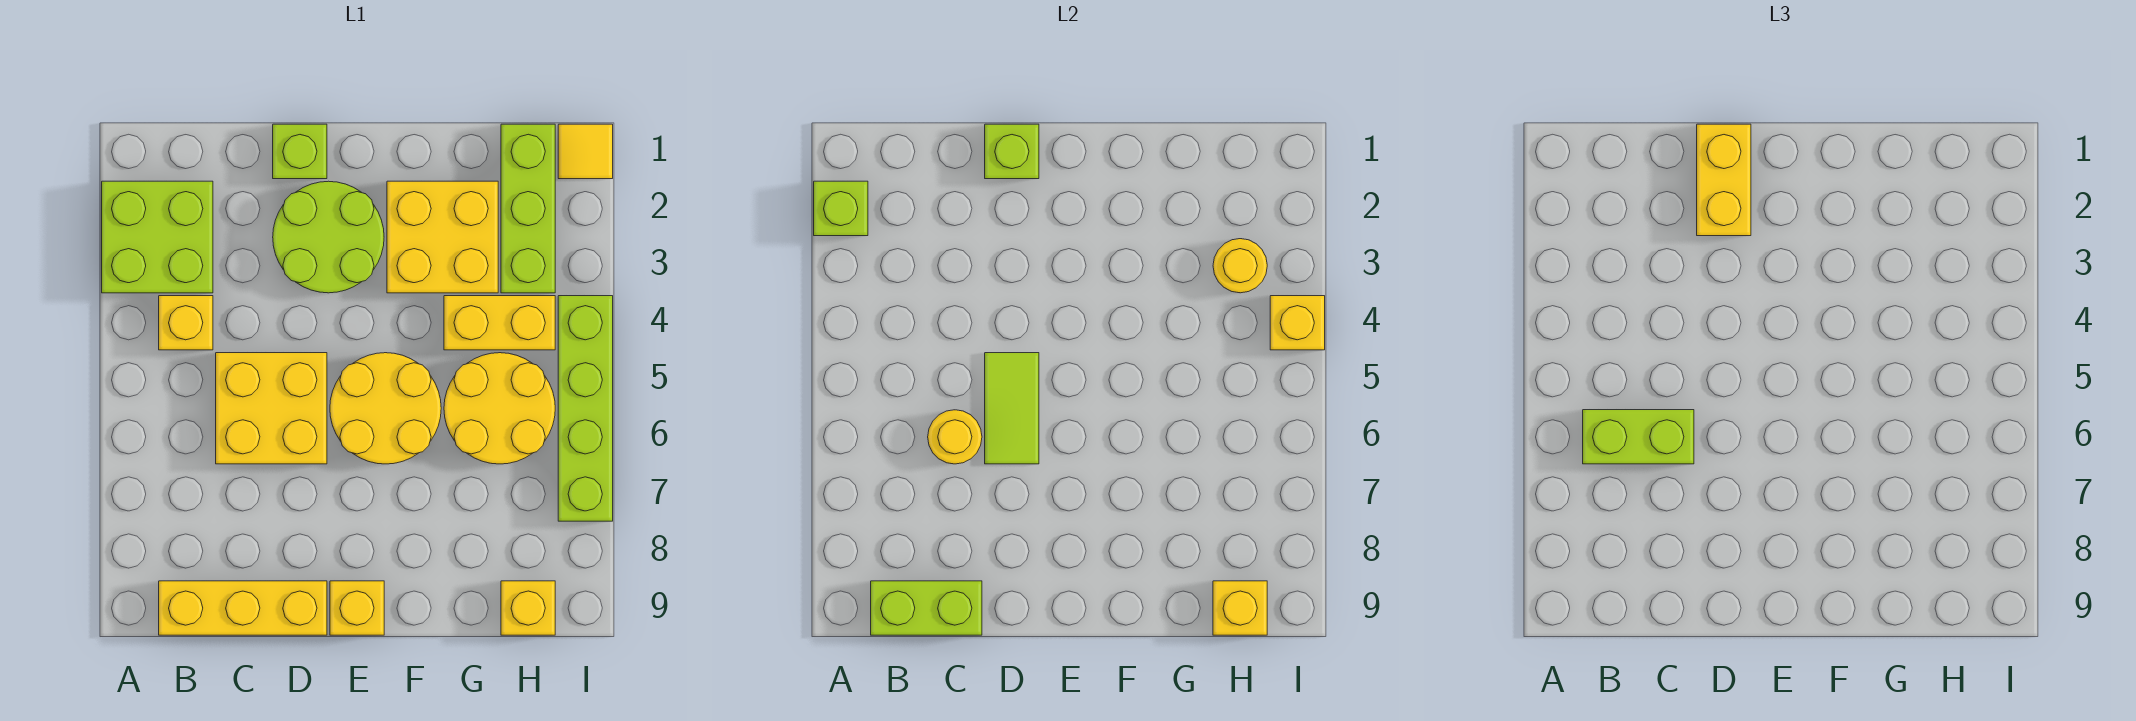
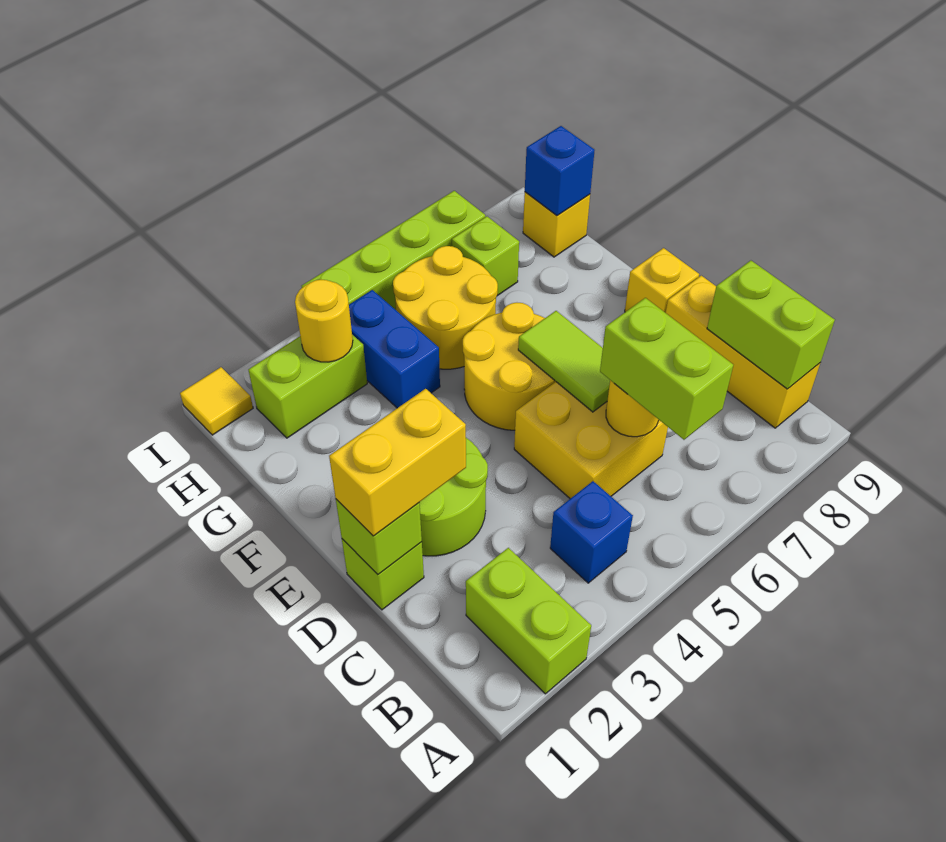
lime brick A2:B3 level 1 -> lime brick A2:B2 level 1
lime brick A2 level 2 -> lime brick H7 level 1
yellow brick B4 level 1 -> blue brick B4 level 1
lime tile D5:D6 level 2 -> lime tile D6:E6 level 2
yellow brick F2:G3 level 1 -> none
yellow brick G4:H4 level 1 -> blue brick G4:H4 level 1
lime brick H1:H3 level 1 -> lime brick H2:H3 level 1
yellow brick H9 level 2 -> blue brick H9 level 2
yellow brick I4 level 2 -> none

